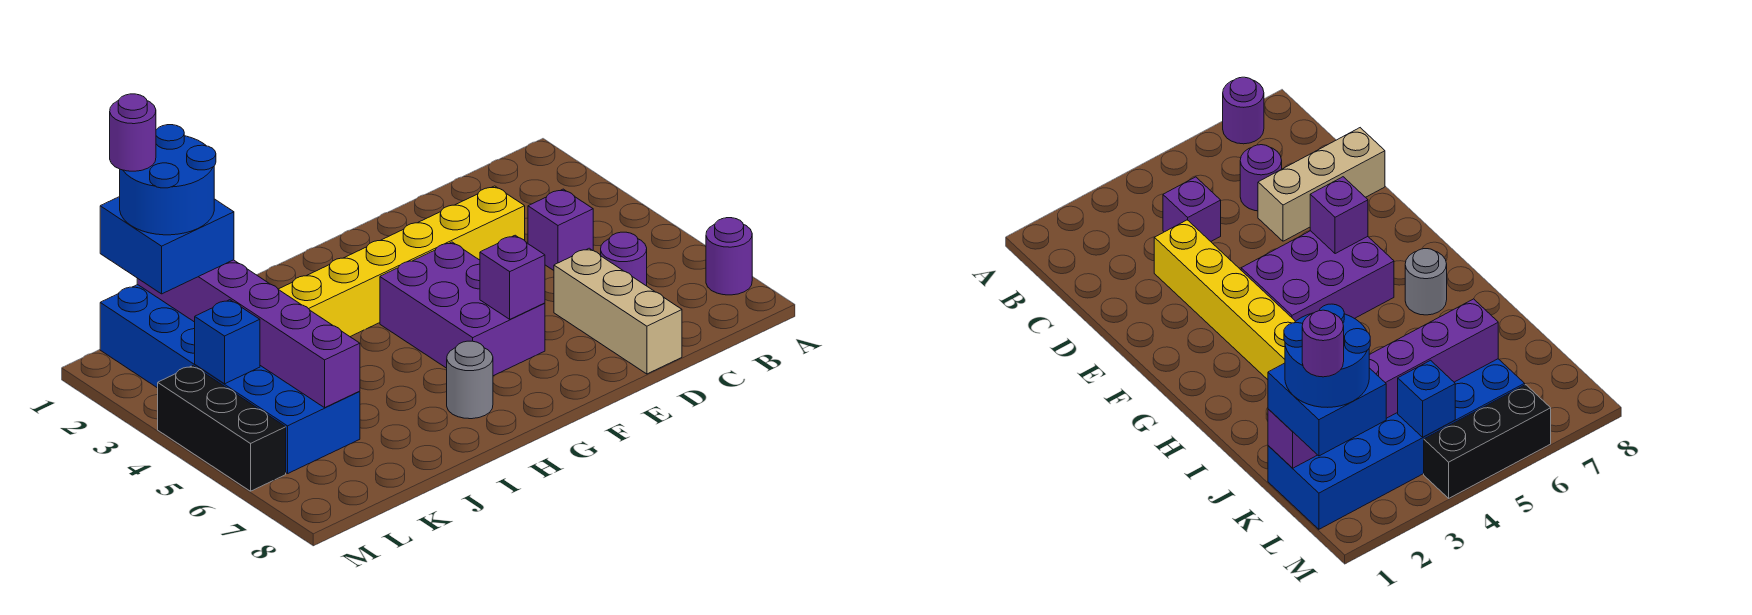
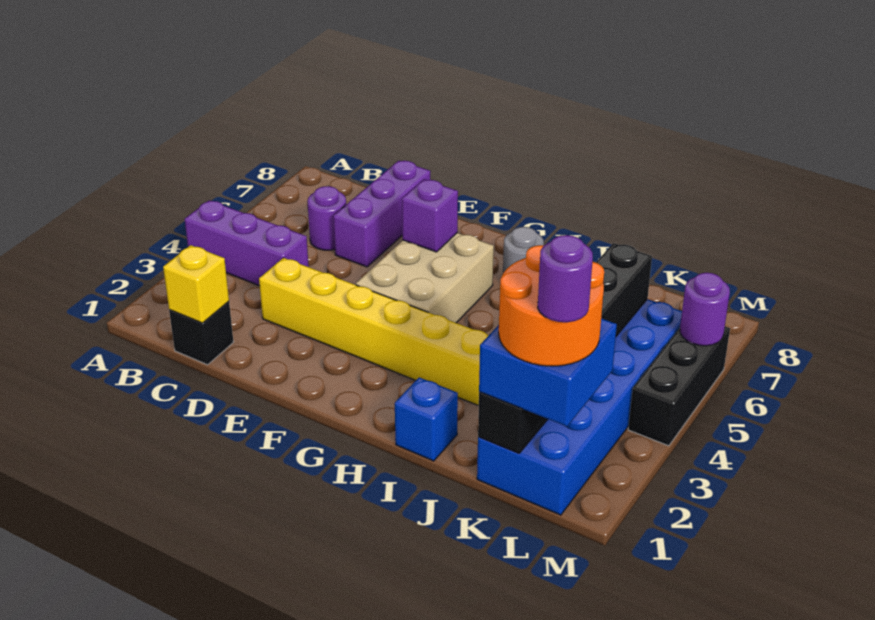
purple round brick A7 level 1 -> purple round brick M6 level 2
none -> black brick C1 level 1
none -> yellow brick C1 level 2
purple brick C4 level 1 -> purple brick A4:C4 level 1
tan brick D6:D8 level 1 -> purple brick D6:D8 level 1
purple brick F4:G6 level 1 -> tan brick F4:G6 level 1
purple brick K1:K6 level 2 -> black brick K1:K6 level 2
blue round brick K1:L2 level 4 -> orange round brick K1:L2 level 4
blue brick L4 level 2 -> blue brick I1 level 1

